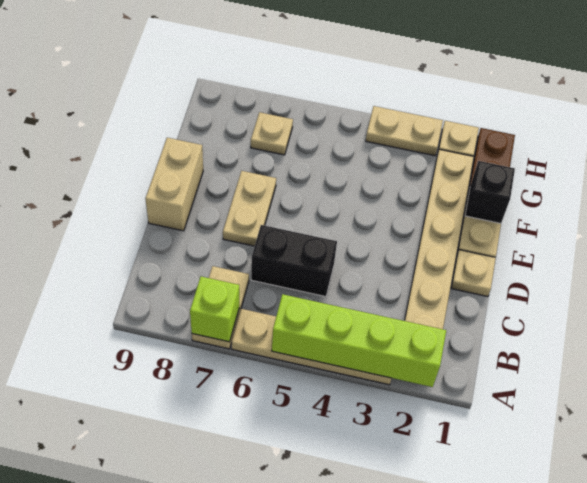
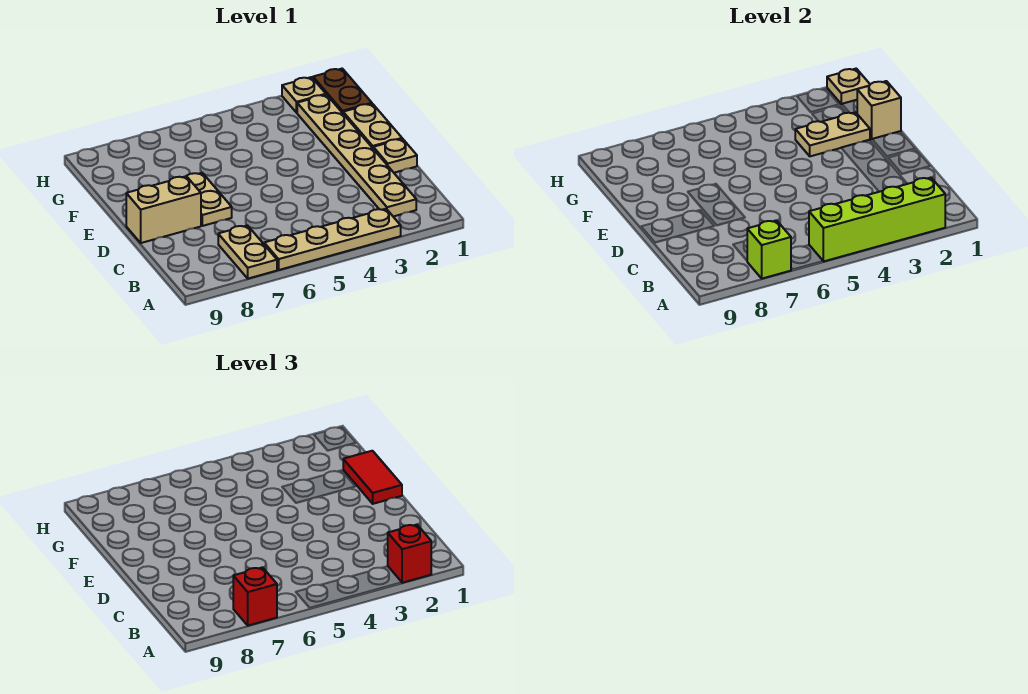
none -> red brick A2 level 3
none -> red brick A7 level 3
black brick C5:C6 level 1 -> none
tan brick D9:E9 level 1 -> tan brick D8:D9 level 1
none -> red tile E1:F1 level 3
black brick F1 level 2 -> tan brick F1 level 2
tan plate G7 level 1 -> tan plate H1 level 2
tan plate H3:H4 level 1 -> tan plate F2:F3 level 2

